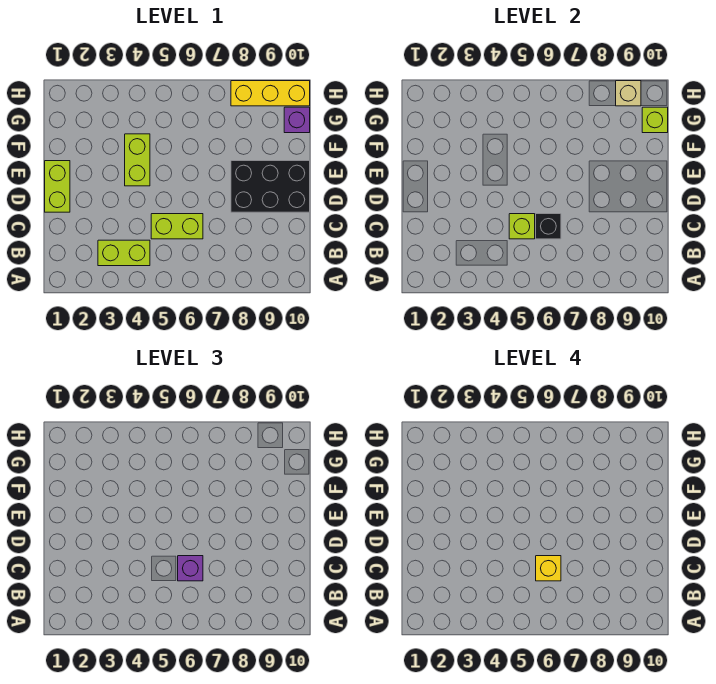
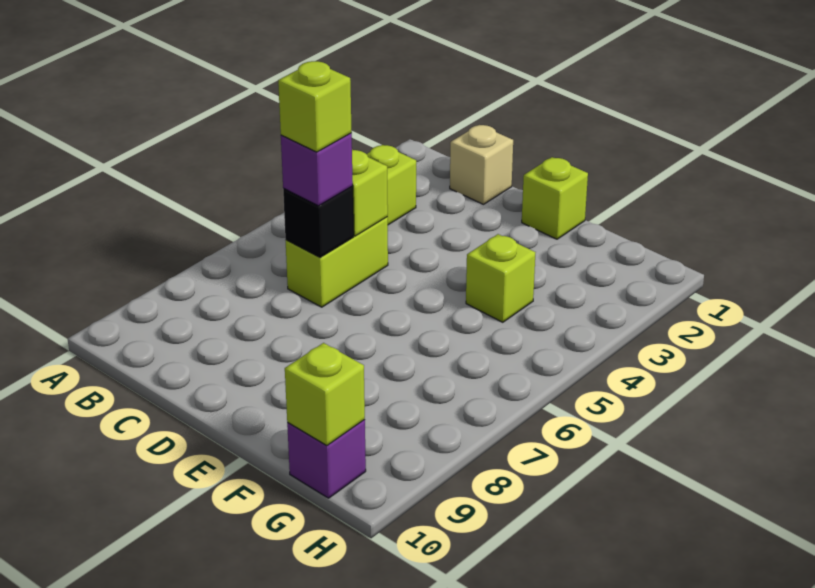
yellow brick C6 level 4 -> lime brick C6 level 4
lime brick D1:E1 level 1 -> lime brick E1 level 1
black brick D8:E10 level 1 -> none
lime brick E4:F4 level 1 -> lime brick F4 level 1
yellow brick H8:H10 level 1 -> none
tan brick H9 level 2 -> tan brick C1 level 1

